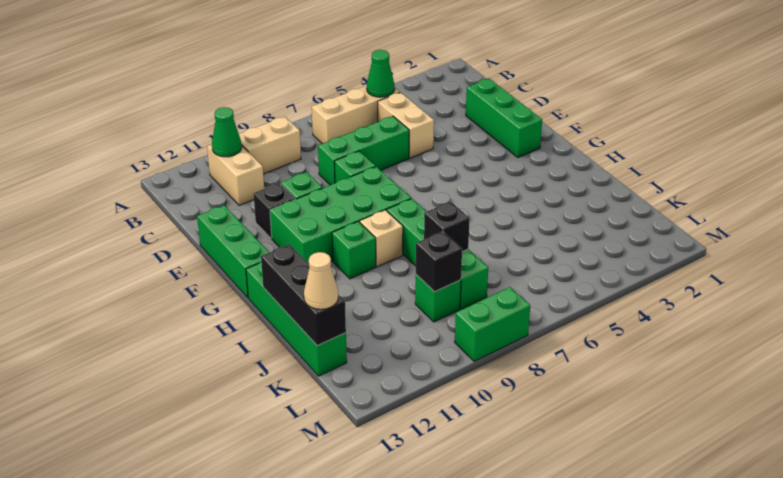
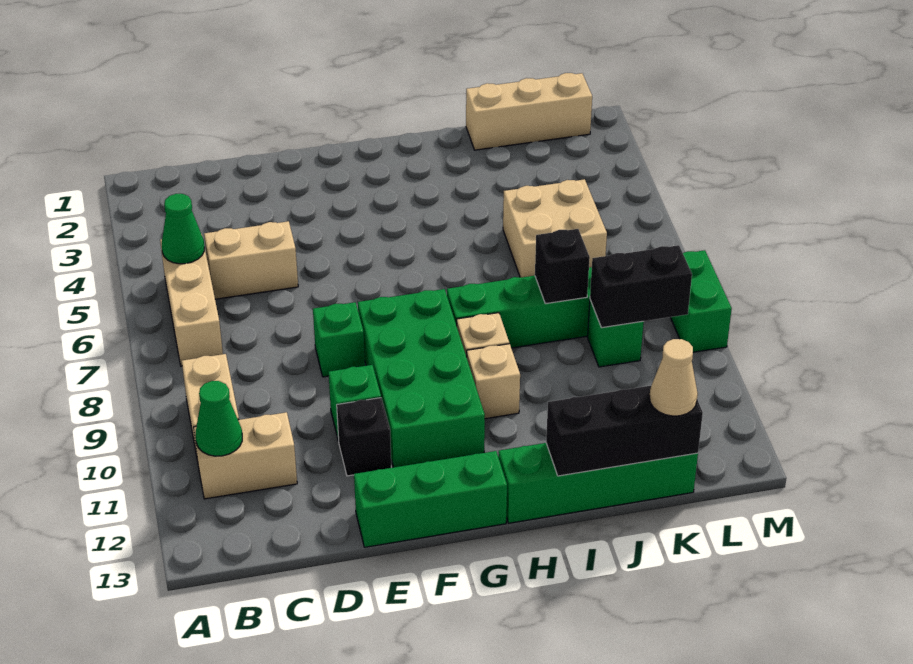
green brick D2:F2 level 1 -> none
green brick D6:D8 level 1 -> none
green brick H10 level 1 -> tan brick H10 level 1
none -> tan brick J1:L1 level 1
none -> tan brick J5:K6 level 1
black brick K9 level 2 -> black brick K9:L9 level 2

